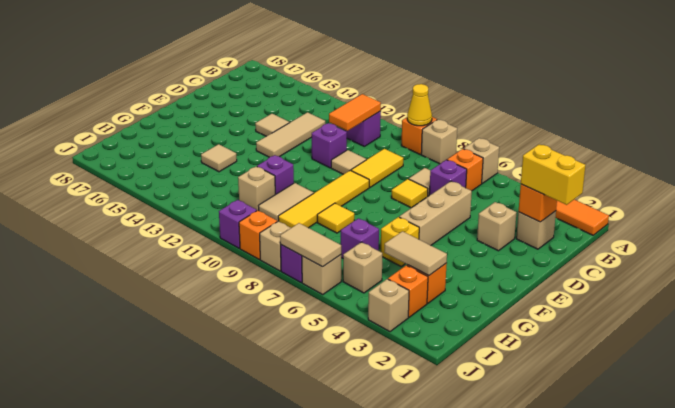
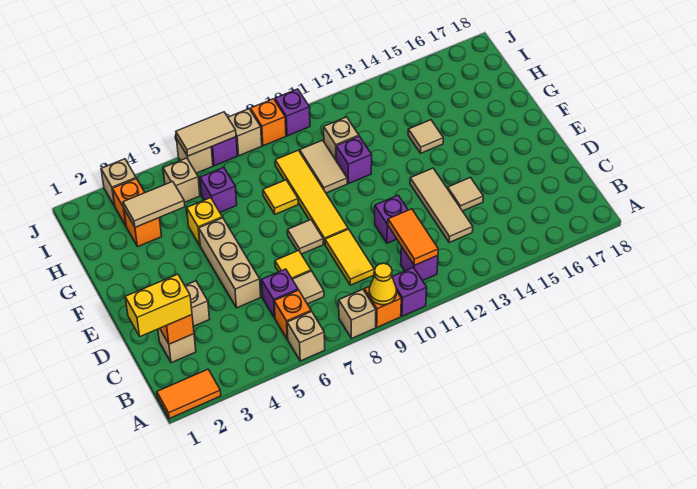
none -> purple brick A10 level 1
tan tile D10 level 1 -> tan tile E8 level 1

